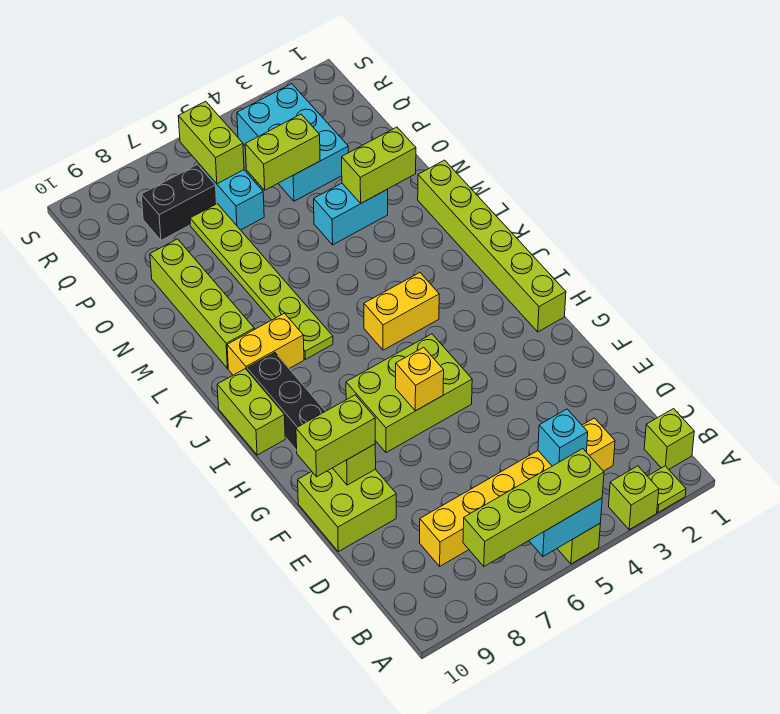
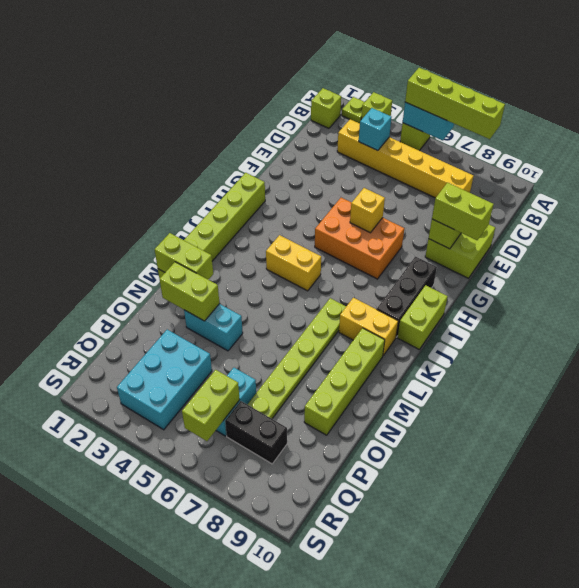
lime brick G5:H7 level 1 -> orange brick G5:H7 level 1
lime brick P4:P5 level 2 -> lime brick M1:M2 level 2

